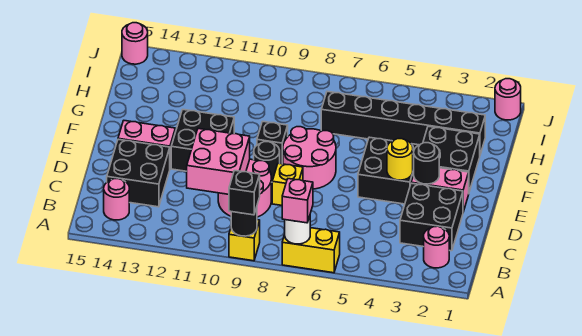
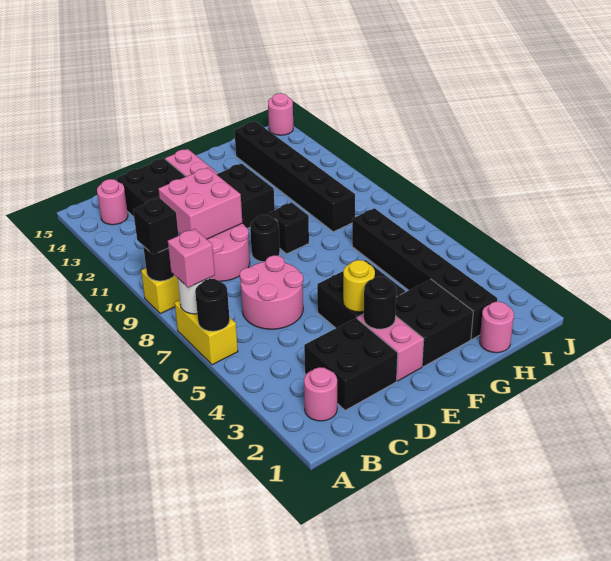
none -> black round brick A6 level 2
yellow brick D8 level 1 -> none
pink round brick E7:F8 level 1 -> pink round brick C6:D7 level 1
none -> black brick H9:H14 level 1
pink round brick J1 level 1 -> pink round brick H1 level 1

